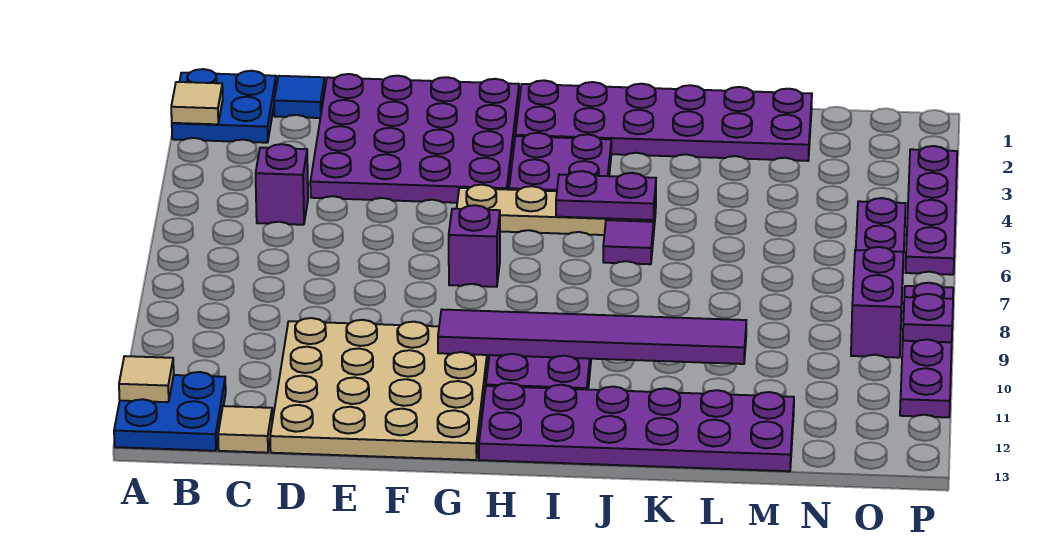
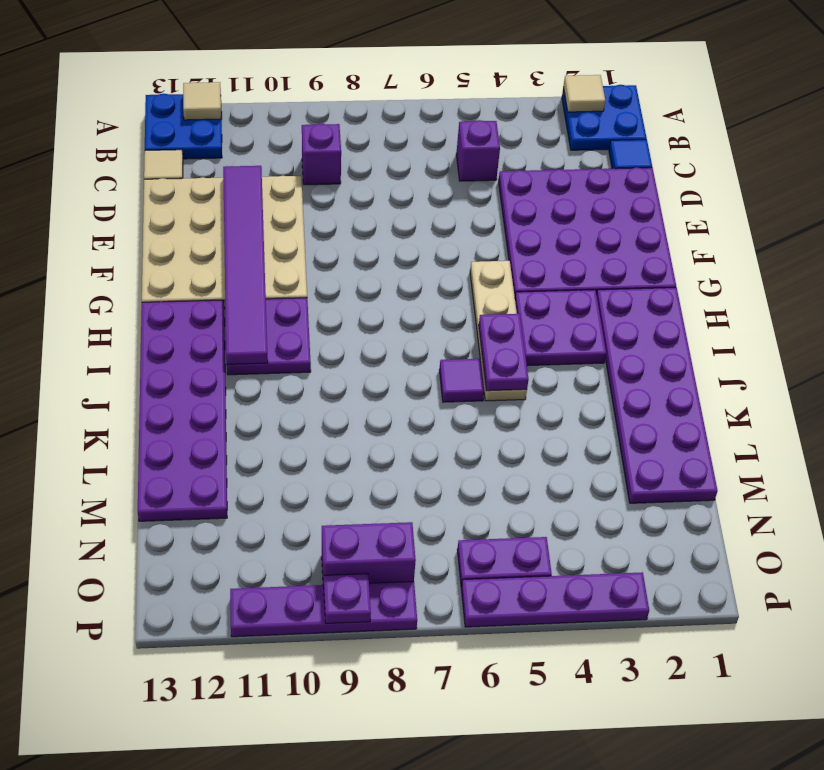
purple brick G7 level 1 -> purple brick C9 level 1
purple tile G10:L10 level 2 -> purple tile D11:I11 level 2

